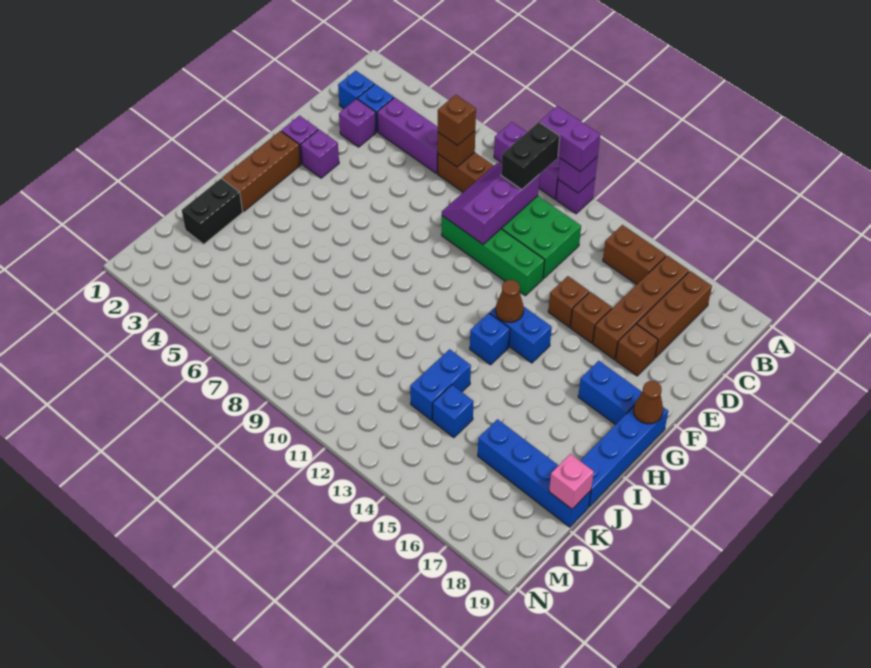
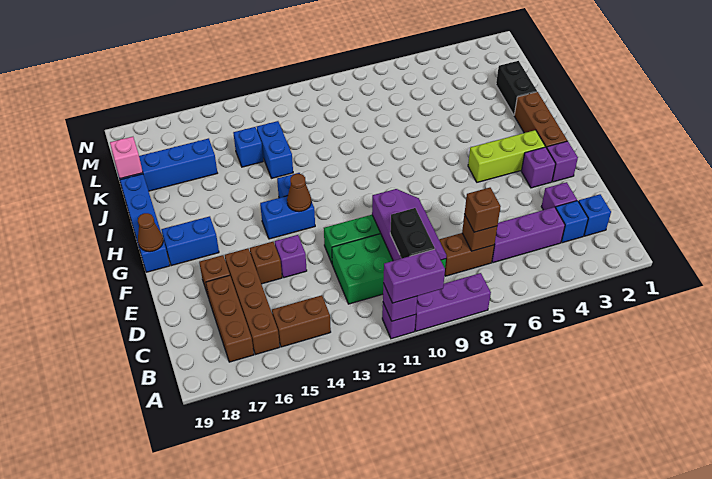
brown brick E14 level 1 -> purple brick E14 level 1
none -> lime brick G3:G5 level 1

